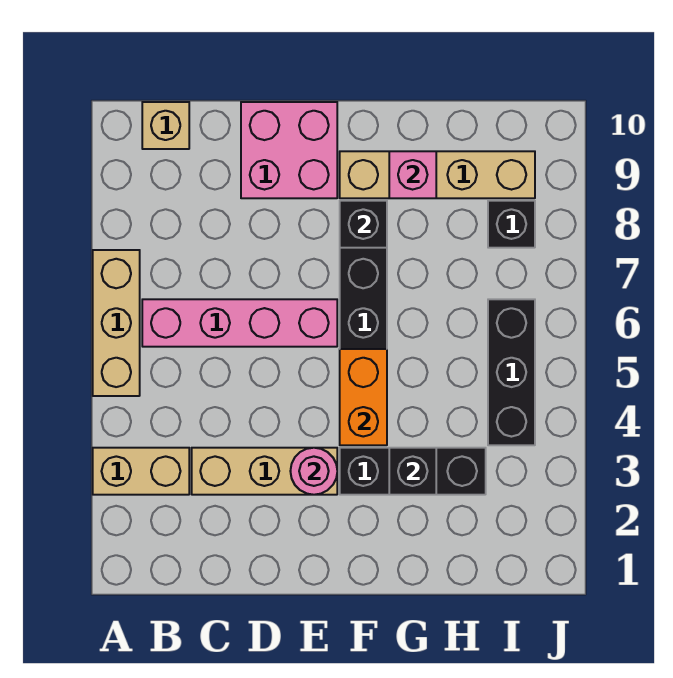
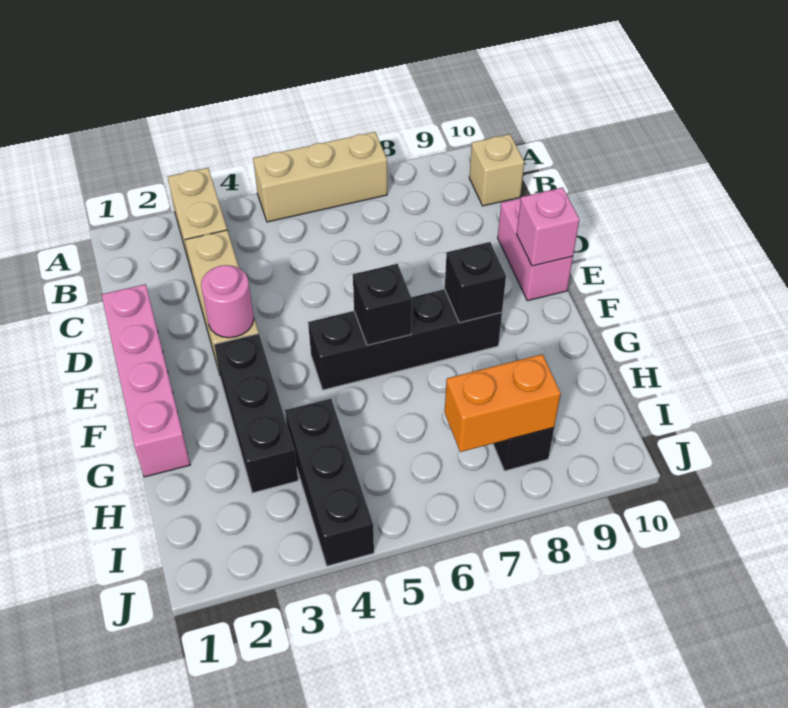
pink brick B6:E6 level 1 -> pink brick D1:G1 level 1
pink brick D9:E10 level 1 -> pink brick D10:E10 level 1
orange brick F4:F5 level 2 -> orange brick I7:I8 level 2
tan brick F9:I9 level 1 -> none
black brick G3 level 2 -> black brick F6 level 2
pink brick G9 level 2 -> pink brick E10 level 2
black brick I4:I6 level 1 -> black brick H4:J4 level 1

